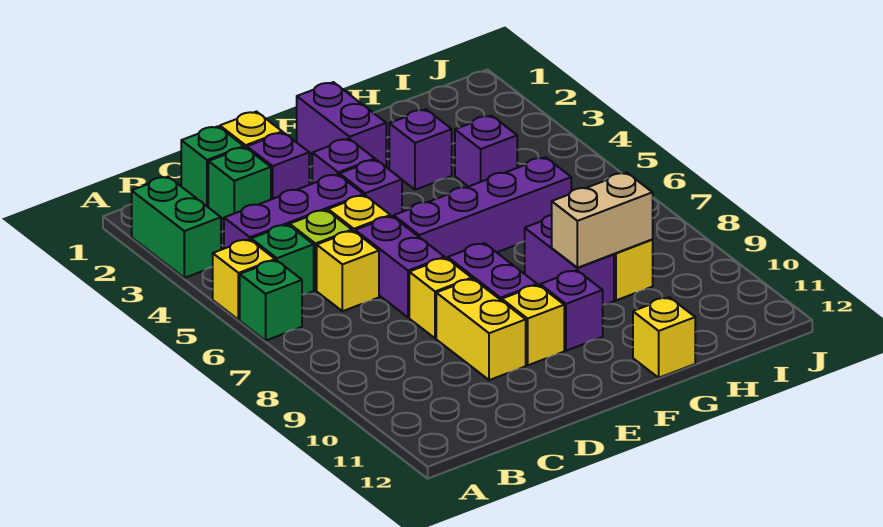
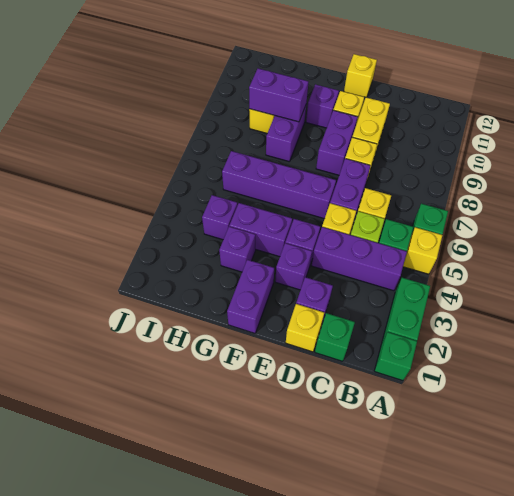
green brick C2 level 1 -> green brick A1 level 1
none -> purple brick F4:G4 level 1
tan brick G9:H9 level 2 -> purple brick G9:H9 level 2
yellow brick G12 level 1 -> yellow brick E12 level 1

